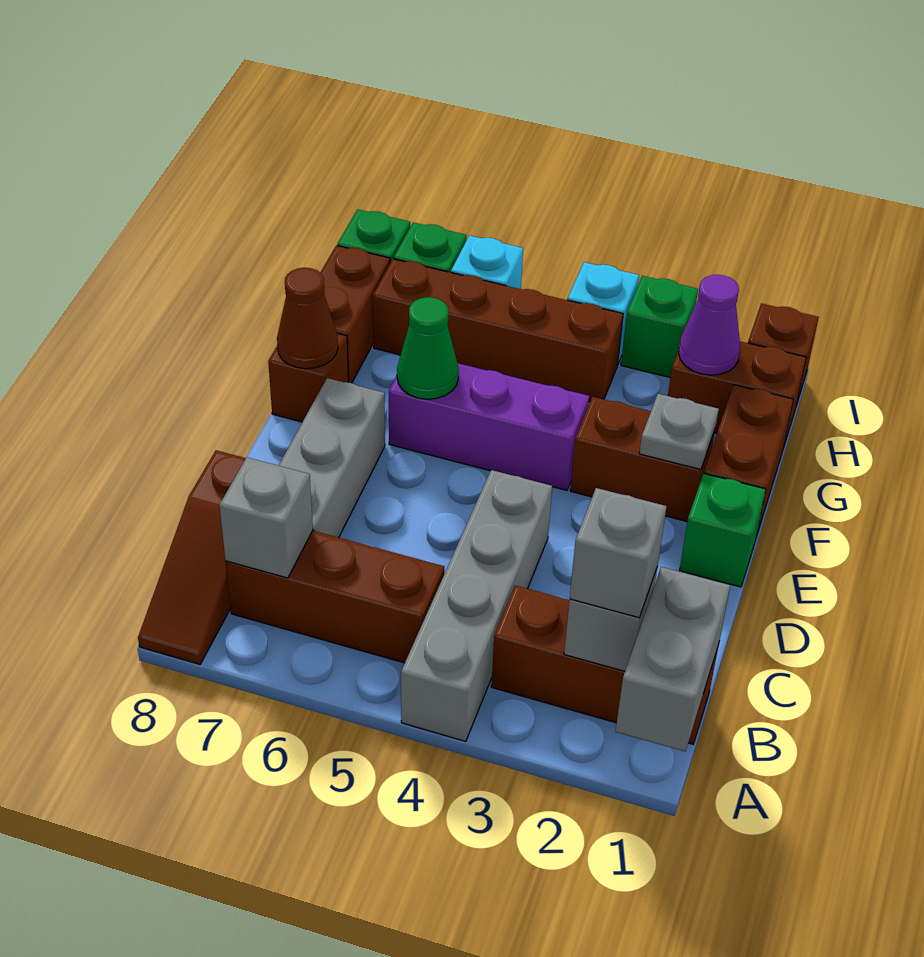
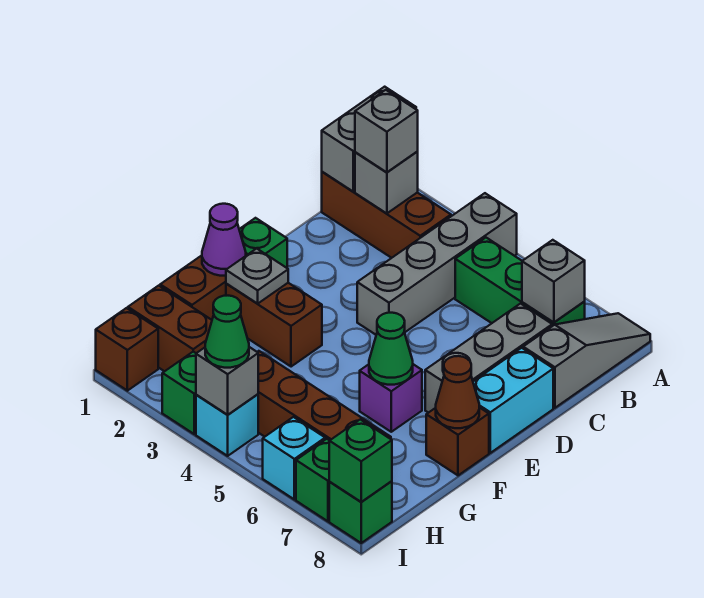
brown slope A8:C8 level 1 top C -> grey slope A8:C8 level 1 top C
brown brick B5:B7 level 1 -> green brick B5:B7 level 1
none -> cyan brick D8:E8 level 1
purple brick F4:F6 level 1 -> purple brick F6 level 1
brown brick G8:H8 level 1 -> none
purple cone H2 level 2 -> purple cone F1 level 2
none -> grey brick I4 level 2
none -> green cone I4 level 3
none -> green brick I8 level 2

